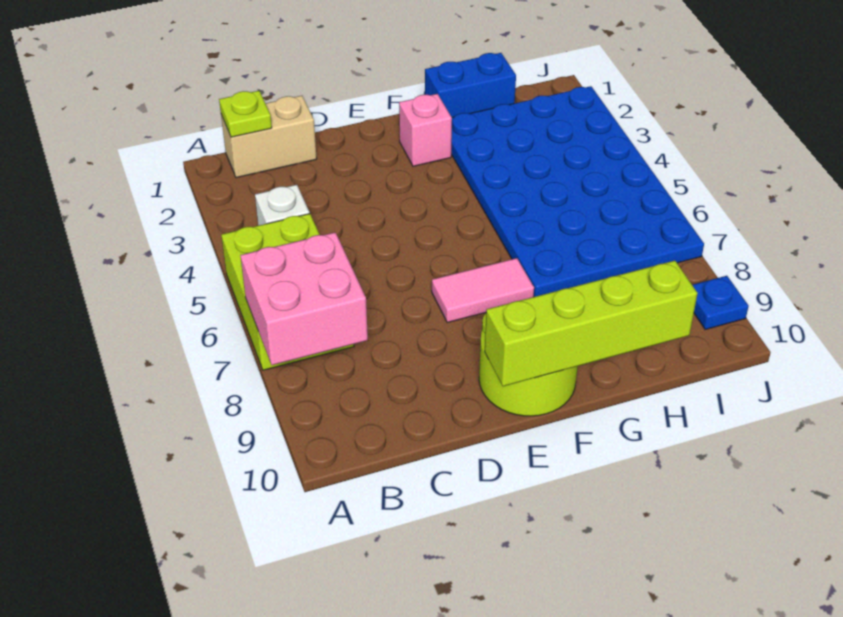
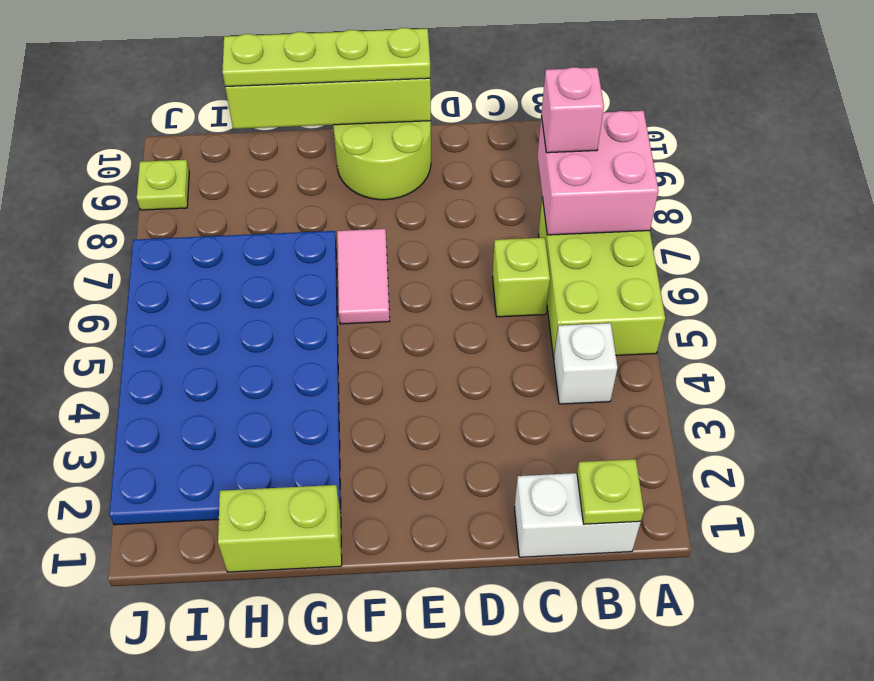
tan brick B1:C1 level 1 -> white brick B1:C1 level 1
none -> lime brick C6 level 1
pink tile E7:F7 level 1 -> pink tile F6:F7 level 1
none -> lime plate E10:H10 level 3
pink brick F2 level 1 -> pink brick B8 level 3
blue brick G1:H1 level 1 -> lime brick G1:H1 level 1
blue plate J9 level 1 -> lime plate J9 level 1

